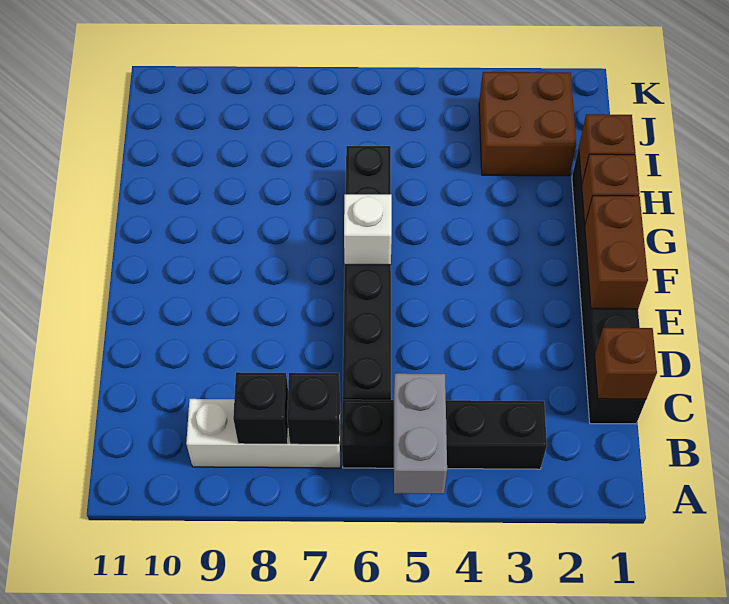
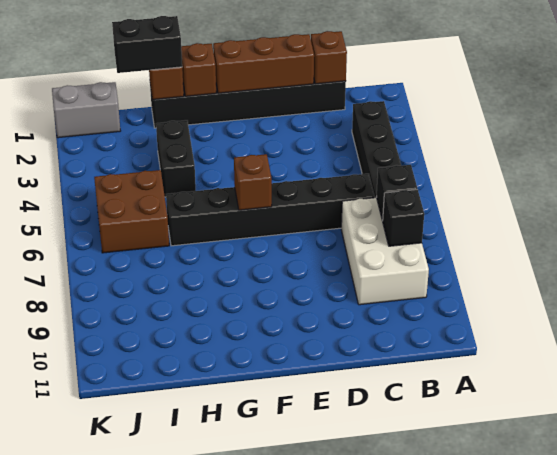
grey brick A5:B5 level 2 -> grey brick J1:K1 level 1
white brick B7:B9 level 1 -> white brick B7:C9 level 1
brown brick E1:F1 level 2 -> brown brick D1:F1 level 2
white brick F6 level 2 -> brown brick F6 level 2
none -> black brick H1:I1 level 3
none -> black brick H3:H4 level 1
brown brick I2:J3 level 1 -> brown brick I5:J6 level 1

